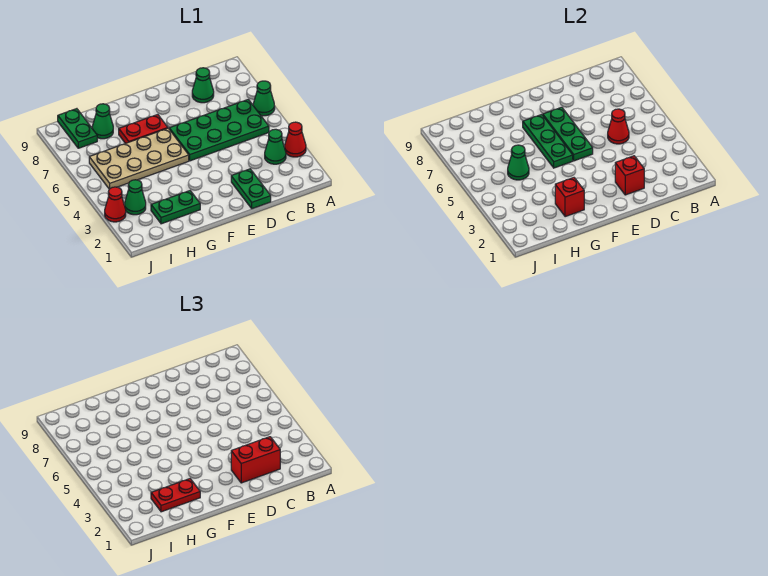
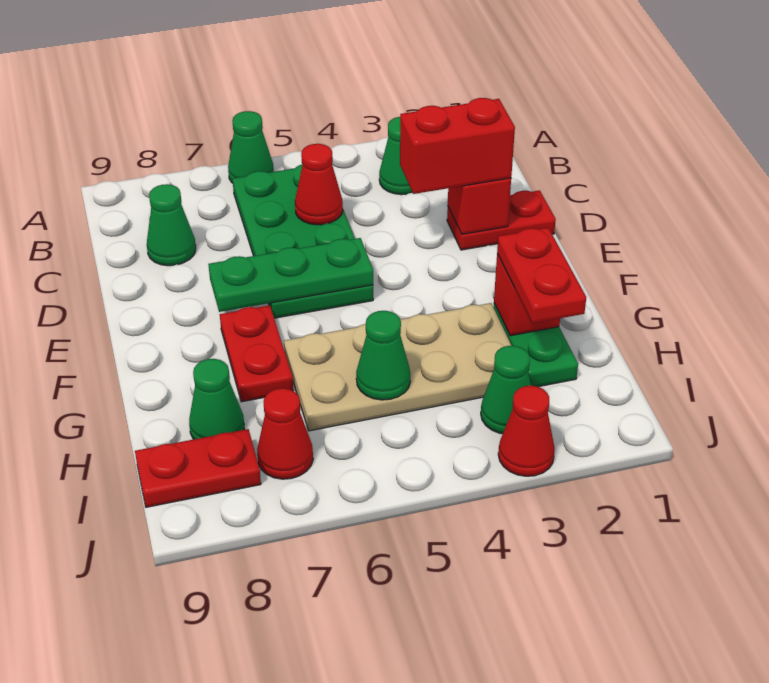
red cone A3 level 1 -> red cone I7 level 1
red brick C2:D2 level 3 -> red brick D2:D3 level 3
green plate D1:D2 level 1 -> red plate D1:D2 level 1
tan plate F5:I6 level 1 -> tan plate G3:H6 level 1
green plate F5:F7 level 2 -> none
green plate I8:I9 level 1 -> red plate I8:I9 level 1

